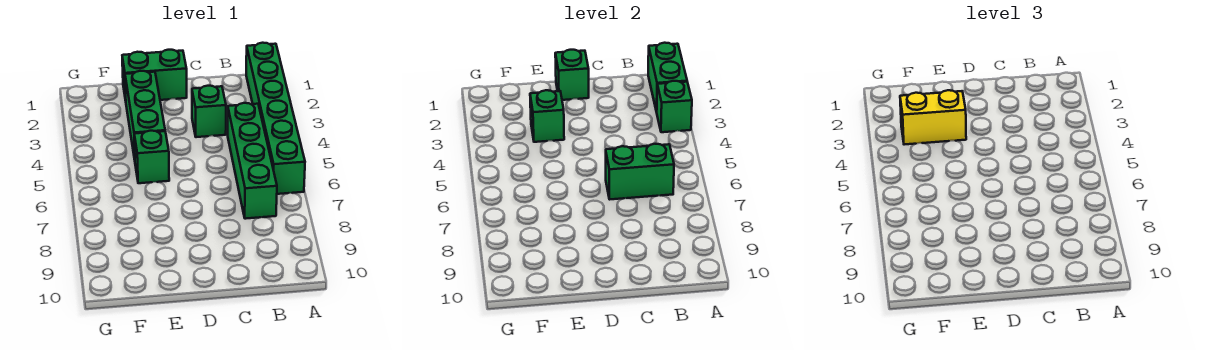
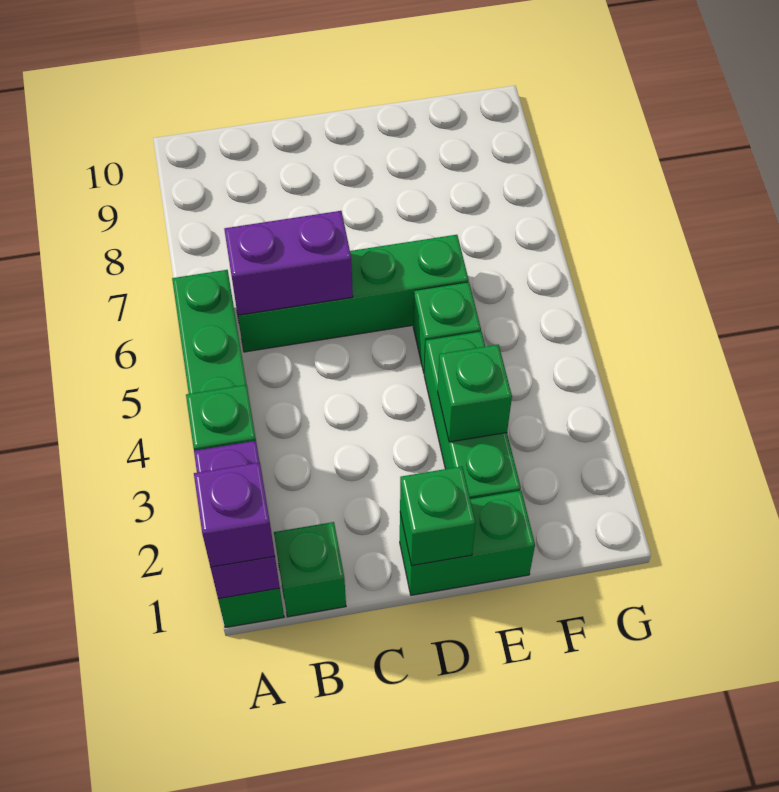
green brick A1:A2 level 2 -> purple brick A1:A2 level 2
none -> purple brick A1 level 3
green brick B4:B7 level 1 -> green brick B6:E6 level 1
green brick B6:C6 level 2 -> purple brick B6:C6 level 2
green brick C3 level 1 -> green brick B1 level 1
yellow brick E3:F3 level 3 -> none

